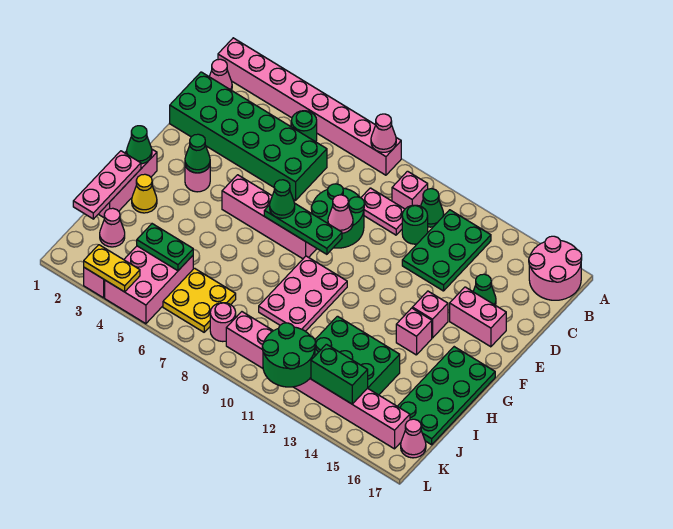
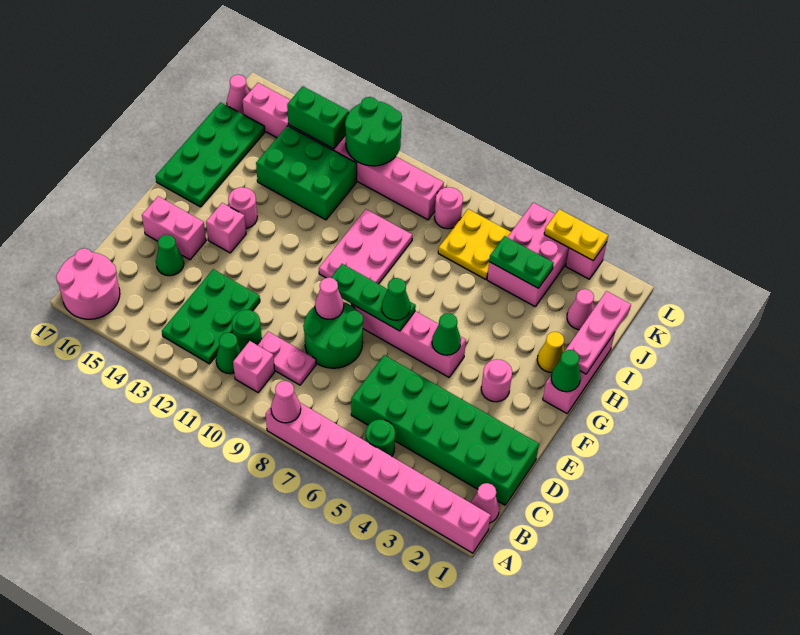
green cone F3 level 2 -> green cone F5 level 2
pink brick G14 level 1 -> pink round brick G14 level 1

